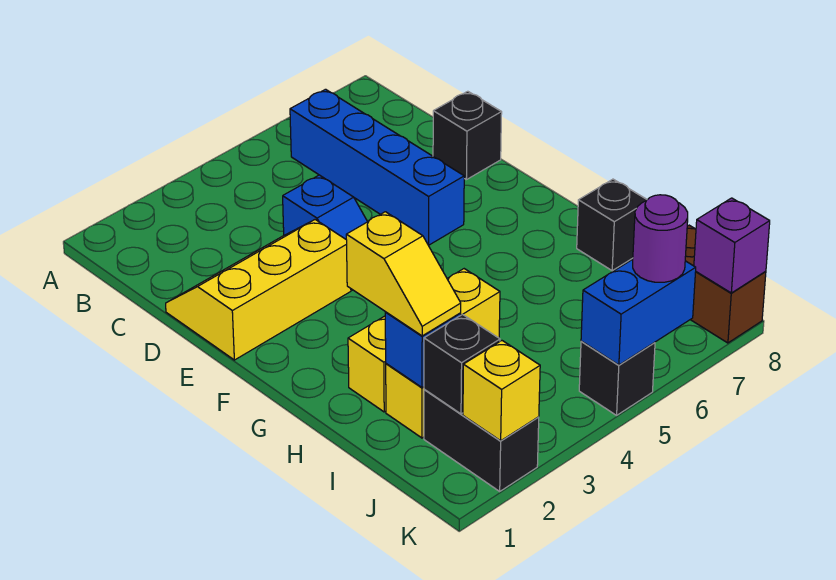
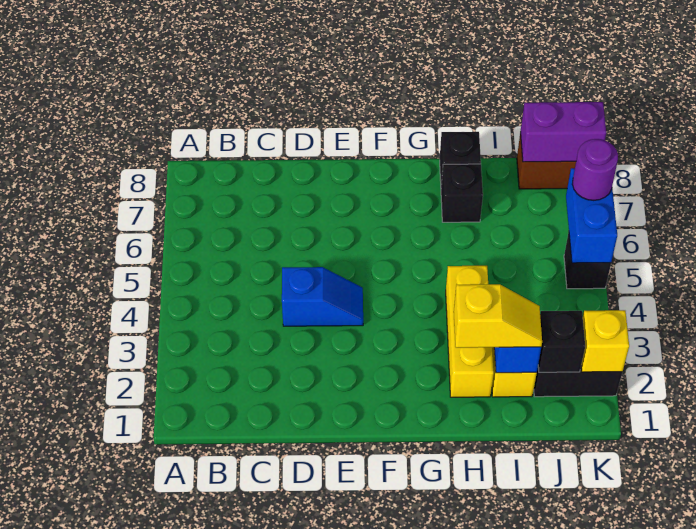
blue brick B6:E6 level 1 -> none
yellow slope D1:E3 level 1 top E -> none
black brick D8 level 1 -> black brick H7 level 1
purple brick K8 level 2 -> purple brick J8:K8 level 2

